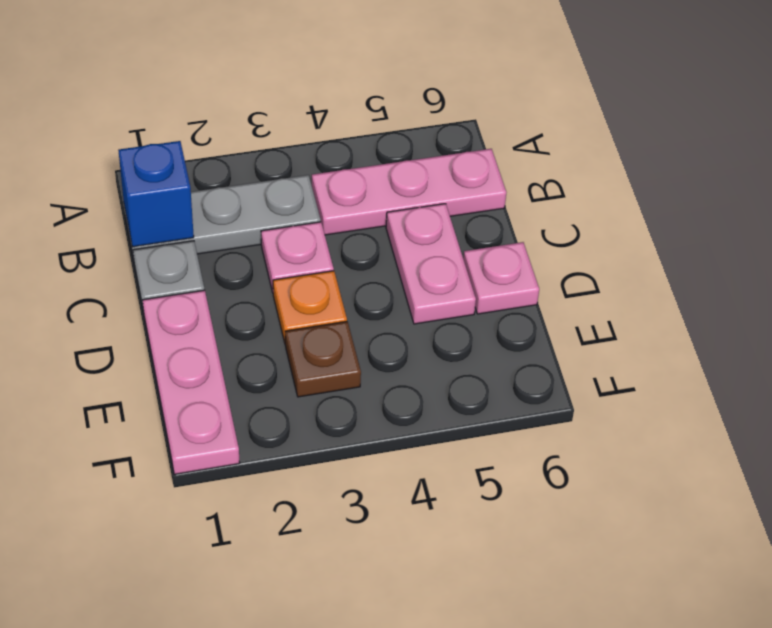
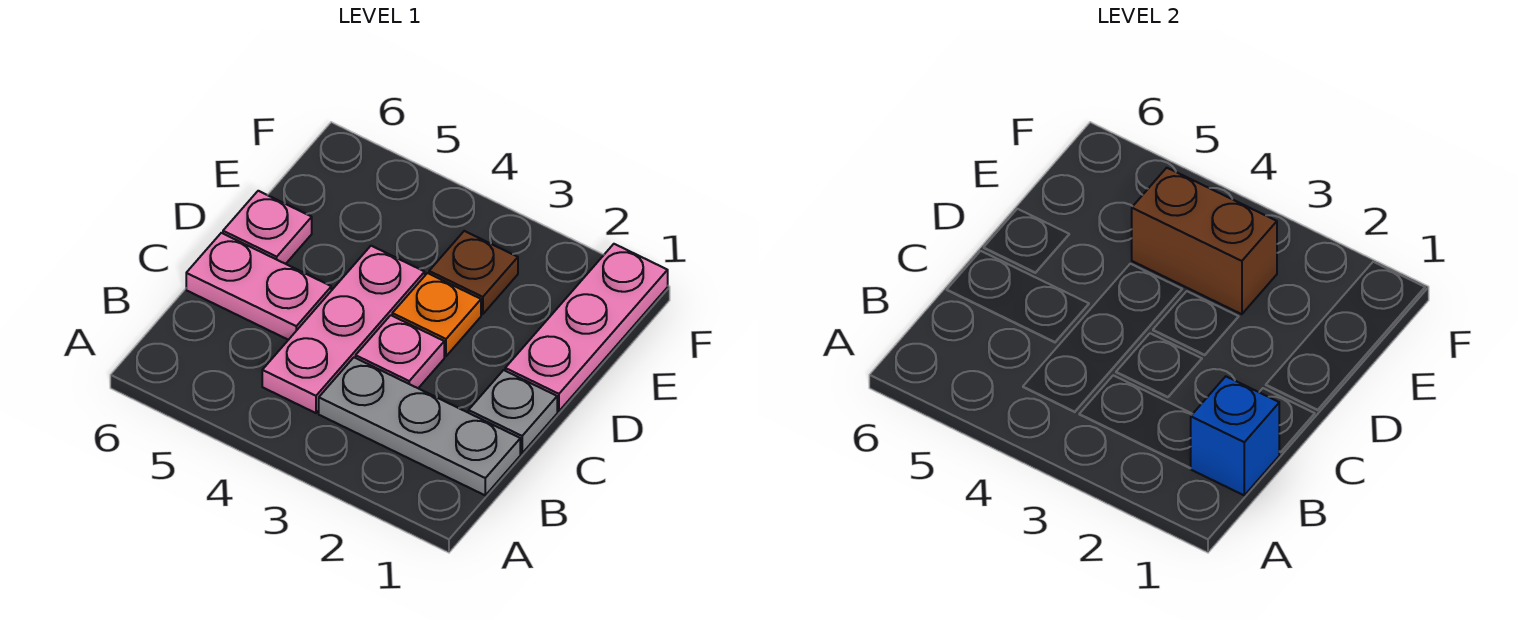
pink plate B4:B6 level 1 -> pink plate B4:D4 level 1
pink plate C5:D5 level 1 -> pink plate C5:C6 level 1
none -> brown brick E3:E4 level 2

